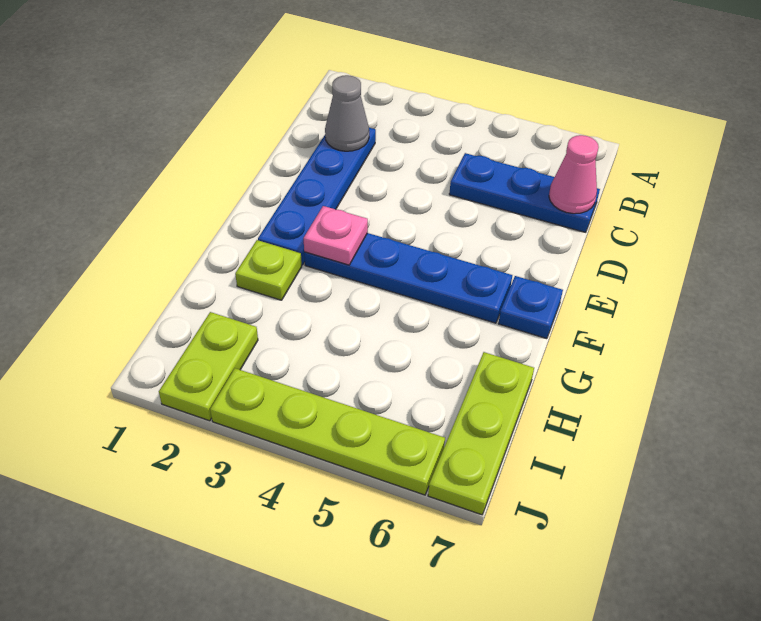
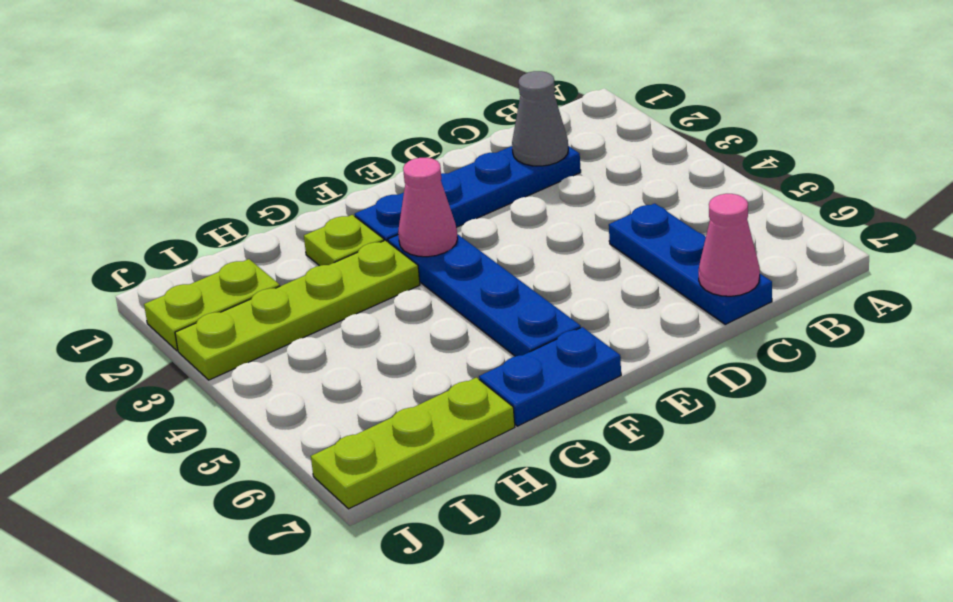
pink plate F3 level 2 -> pink cone F3 level 2
blue plate F7 level 1 -> blue plate F7:G7 level 1
lime plate J3:J6 level 1 -> lime plate G3:J3 level 1

